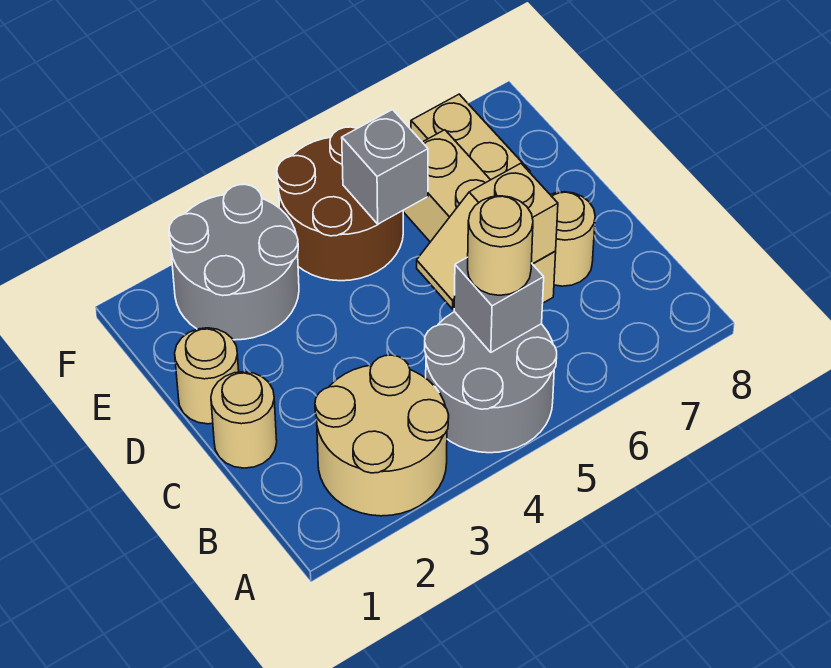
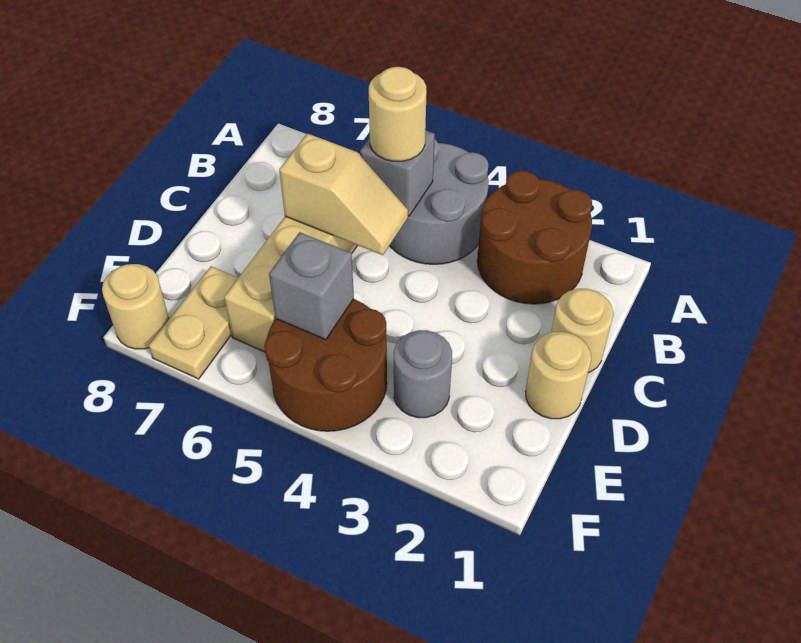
tan round brick A2:B3 level 1 -> brown round brick A2:B3 level 1
tan round brick C7 level 1 -> tan round brick F8 level 1
grey round brick E2:F3 level 1 -> grey round brick E3 level 1

